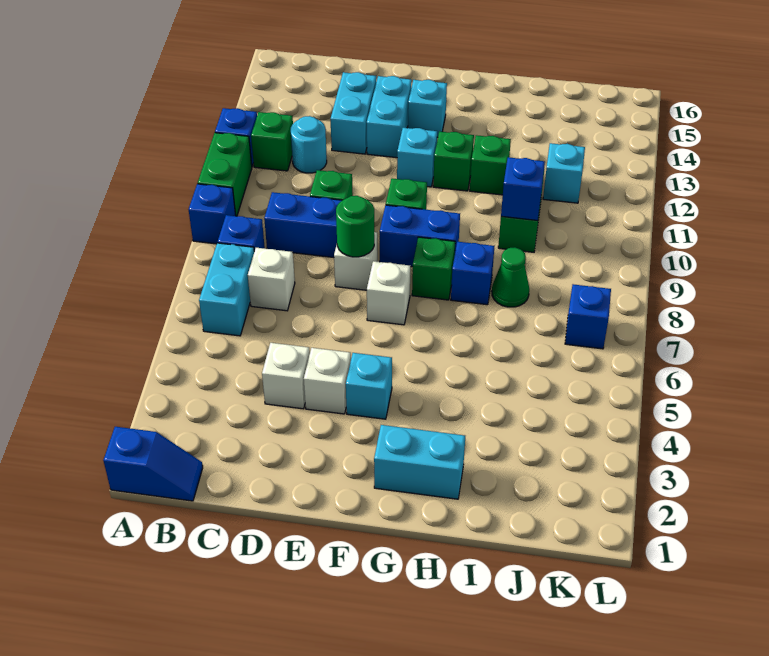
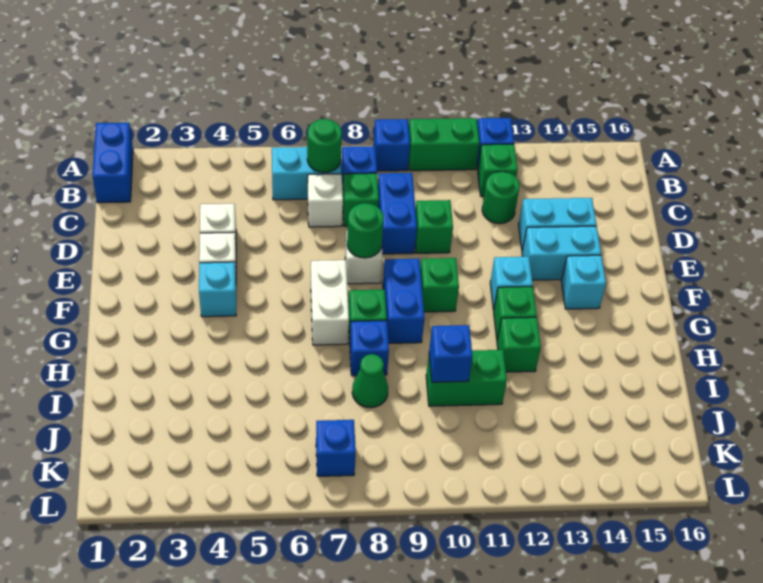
blue slope A1:B1 level 1 top A -> blue brick A1:B1 level 1
none -> green round brick B7 level 2
none -> green brick C8 level 1
cyan round brick C12 level 1 -> green round brick C12 level 1
white brick F7 level 1 -> white brick F7:G7 level 1
cyan brick G2:H2 level 1 -> none
cyan brick J12 level 1 -> none

